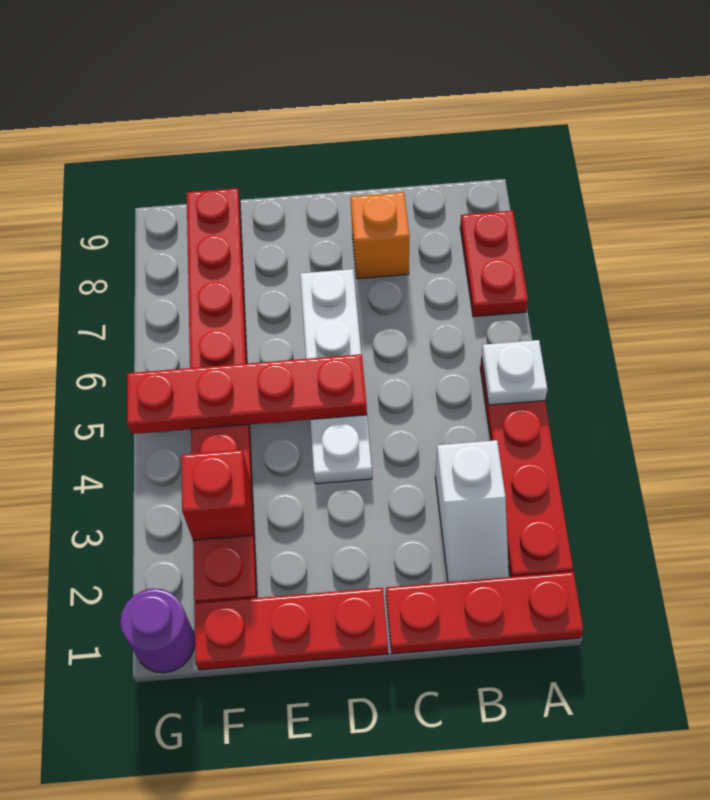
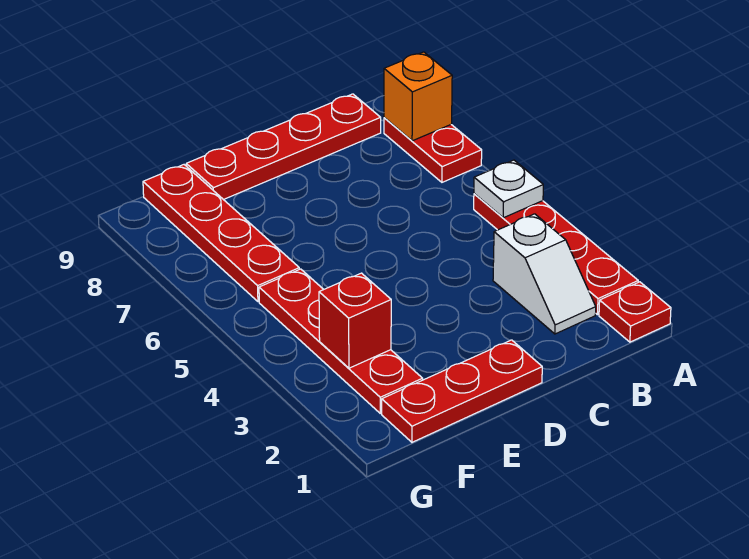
red plate A1:C1 level 1 -> red plate A1 level 1
orange brick C8 level 1 -> orange brick A8 level 2
white plate D4:D7 level 1 -> none
red plate D5:G5 level 2 -> red plate B9:E9 level 1
purple round brick G1 level 1 -> none

